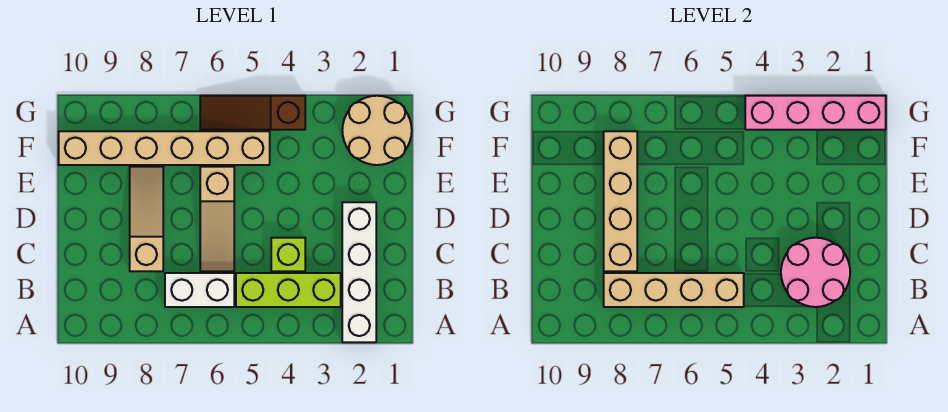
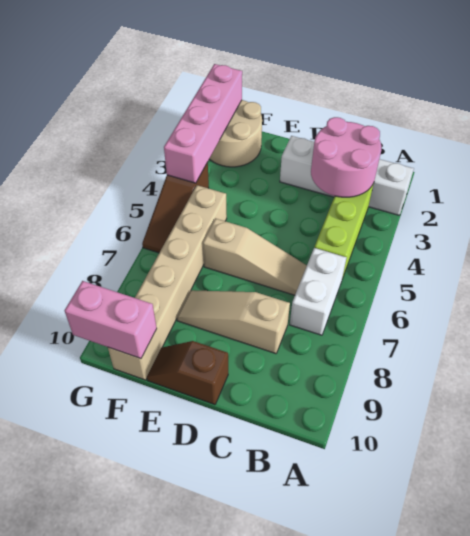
tan brick B5:B8 level 2 -> none
lime brick C4 level 1 -> none
tan brick C8:F8 level 2 -> none
none -> brown slope D10:E10 level 1 top D
none -> pink brick F10:G10 level 2

